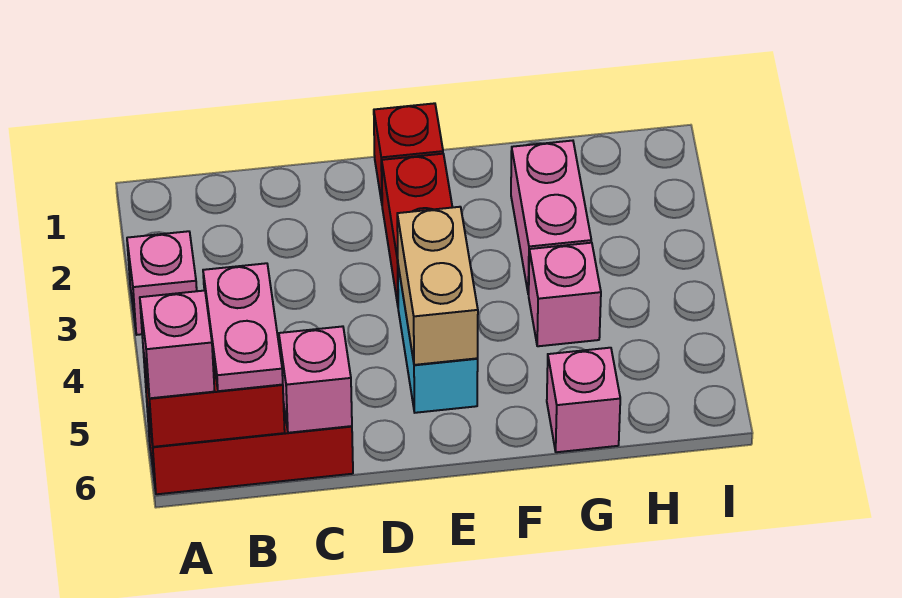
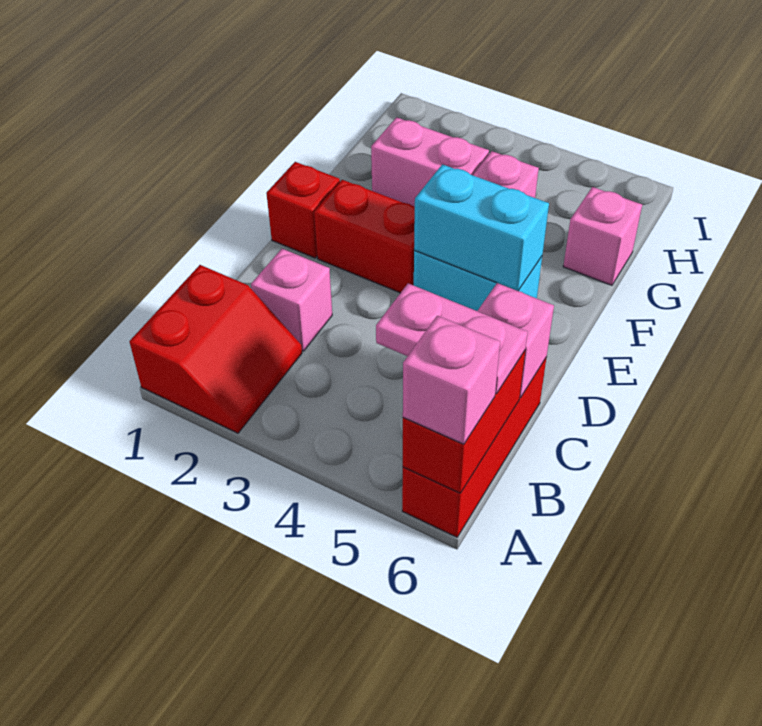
none -> red slope A1:B2 level 1 top 1
pink brick A3 level 1 -> pink brick C2 level 1
tan brick E4:E5 level 2 -> cyan brick E4:E5 level 2

